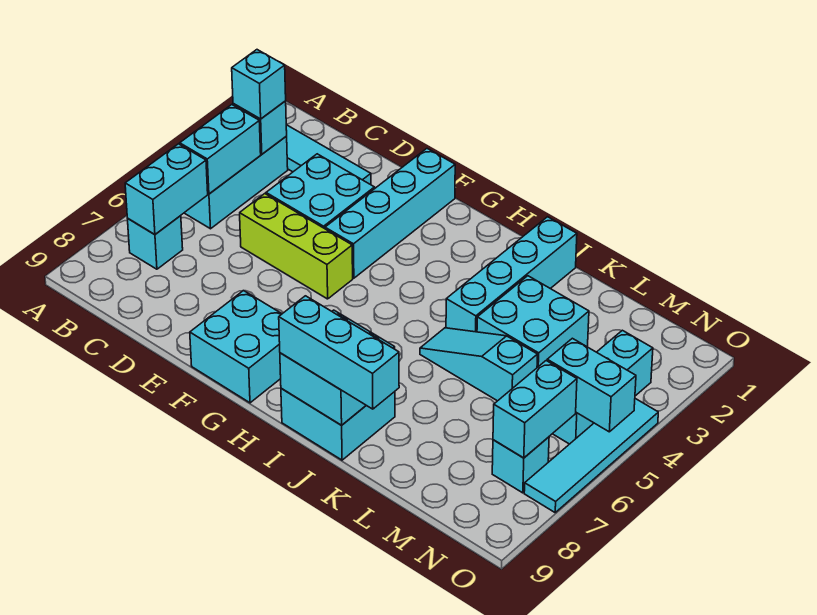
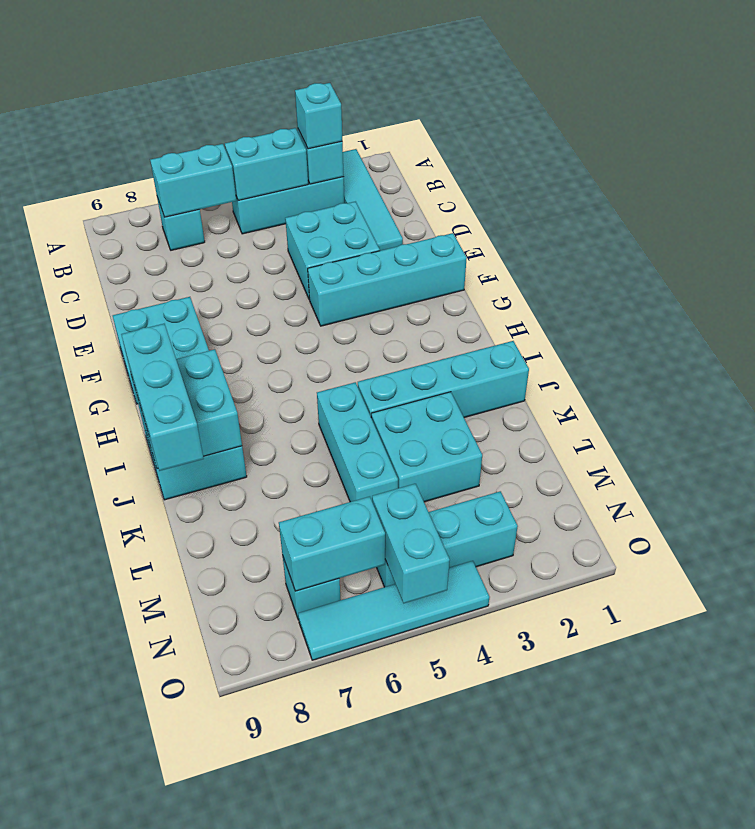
lime brick D5:F5 level 1 -> none
cyan slope J5:L5 level 1 top L -> cyan brick J5:L5 level 1

